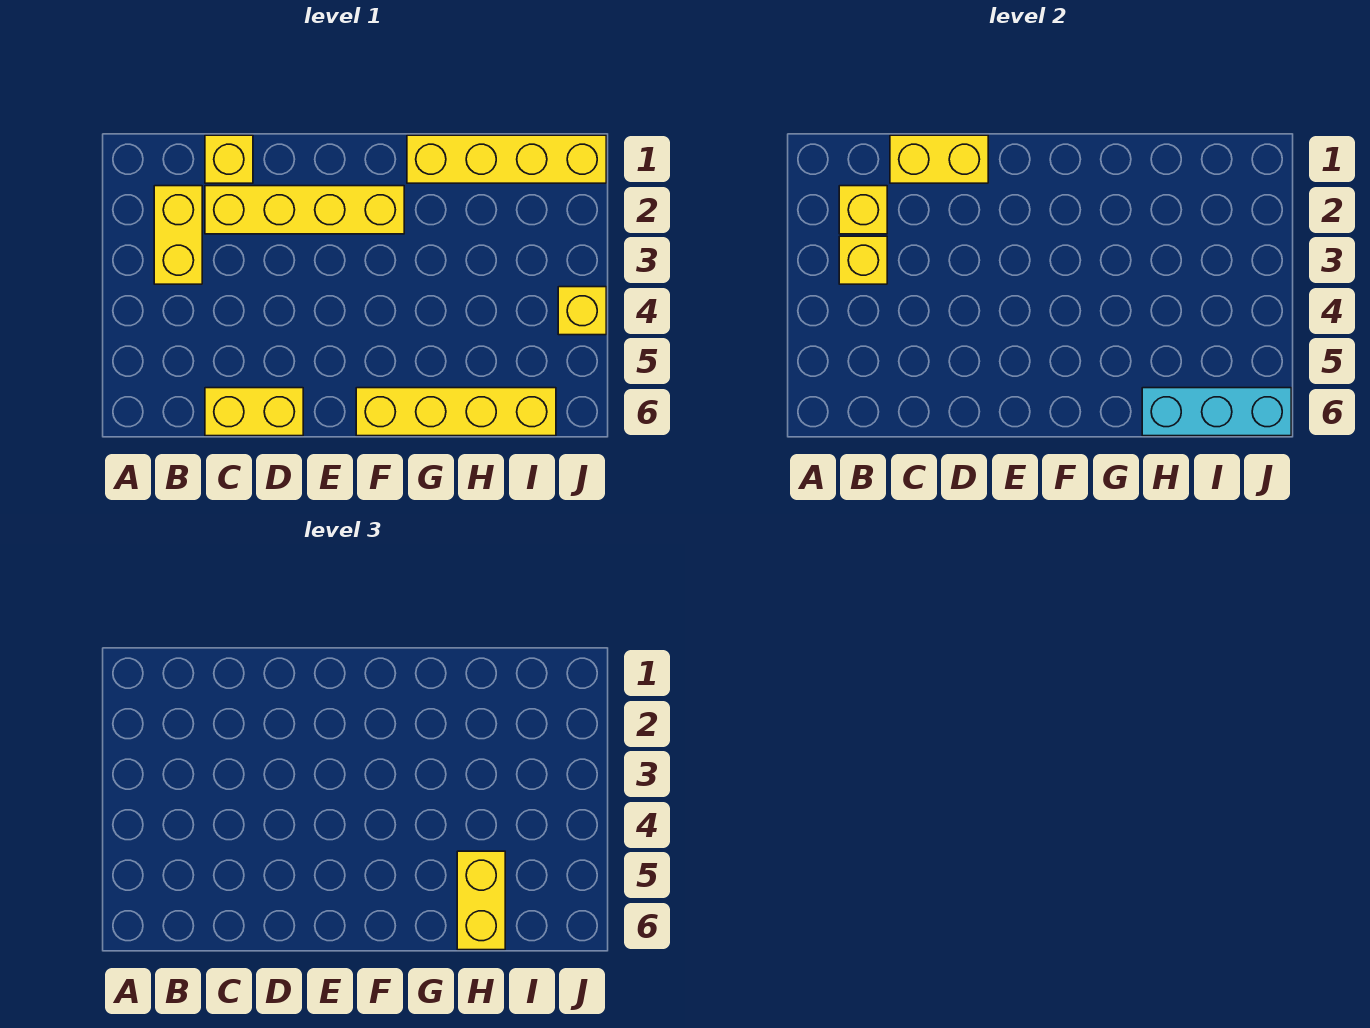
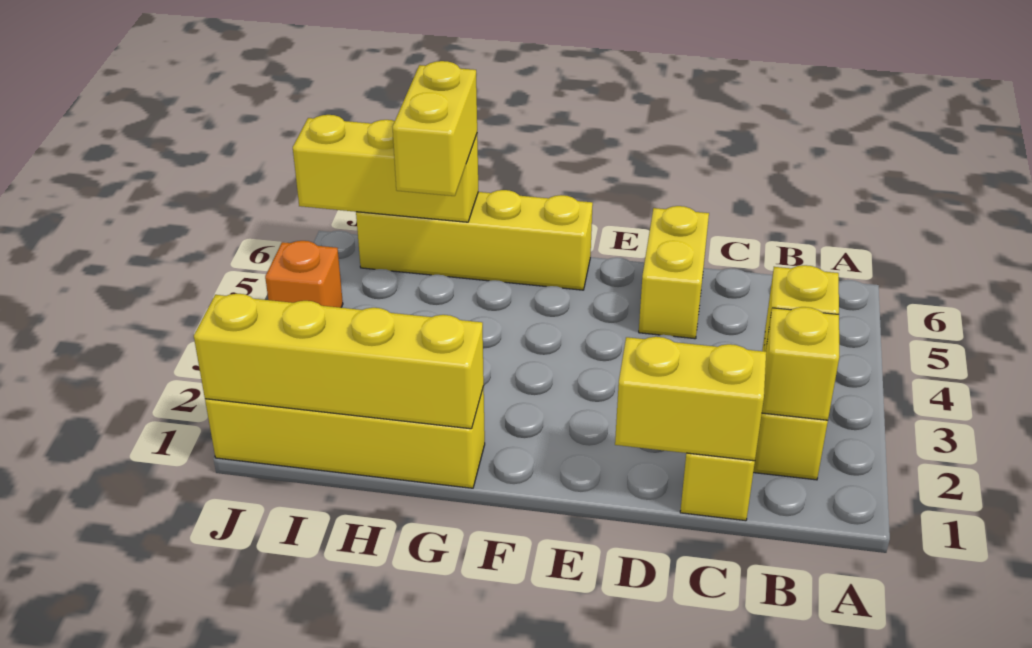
yellow brick C2:F2 level 1 -> yellow brick G1:J1 level 2
yellow brick C6:D6 level 1 -> yellow brick D5:D6 level 1
cyan brick H6:J6 level 2 -> yellow brick H6:J6 level 2
yellow brick J4 level 1 -> orange brick J4 level 1

